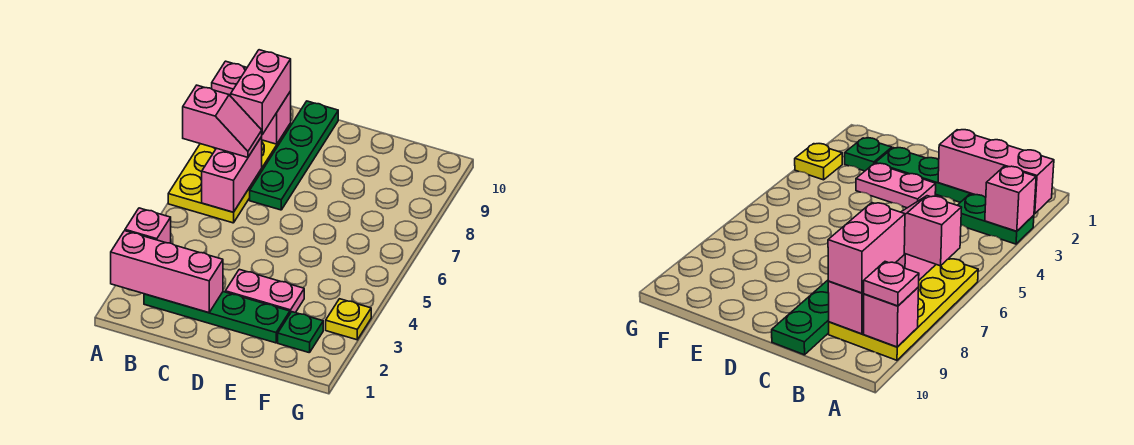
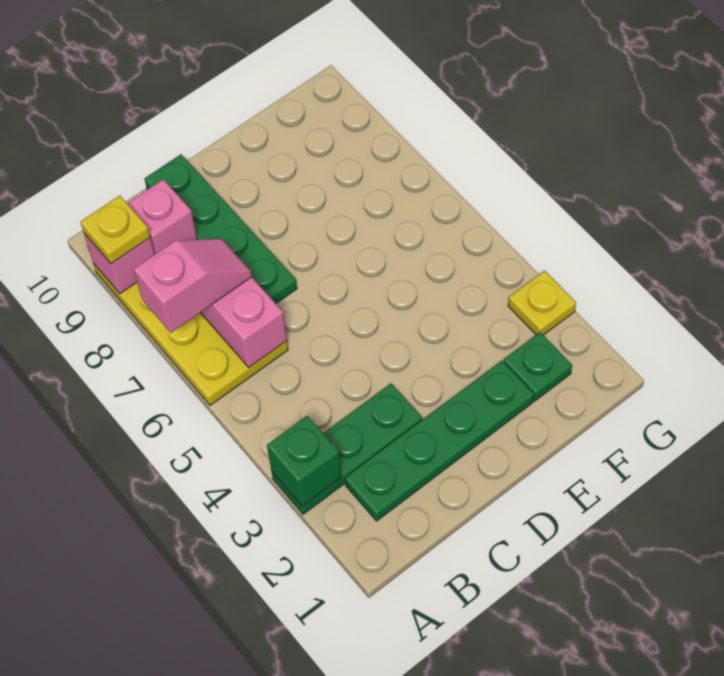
pink brick A2:C2 level 2 -> none
green plate A3:B3 level 1 -> green plate A3:C3 level 1
pink brick A3 level 2 -> green brick A3 level 2
pink plate A9 level 3 -> yellow plate A9 level 3
pink brick B8:B9 level 3 -> none
pink plate D3:E3 level 1 -> none

